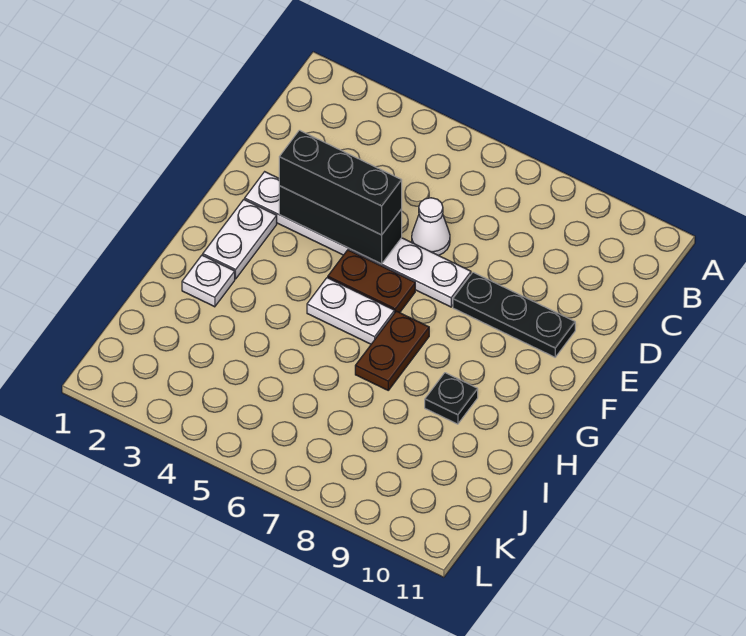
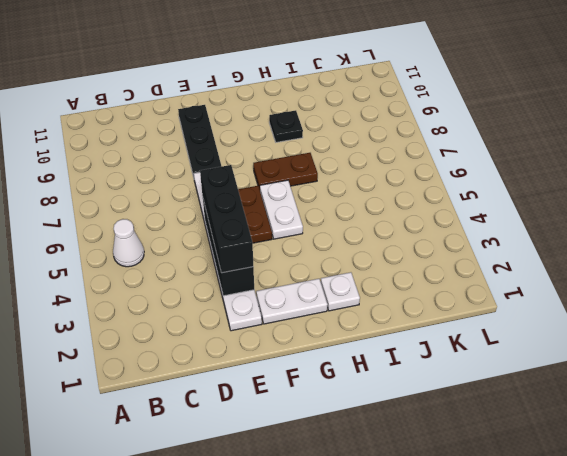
white cone D6 level 1 -> white cone B5 level 1

